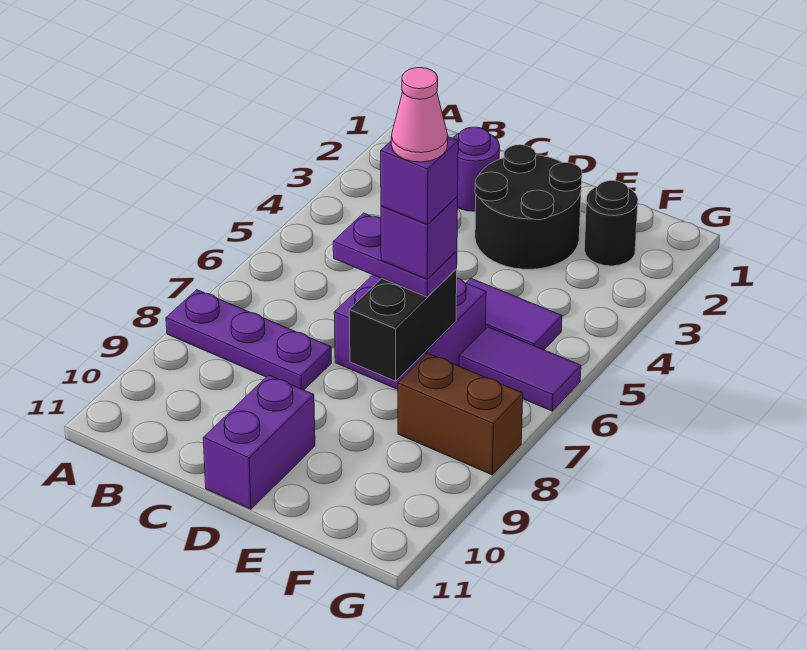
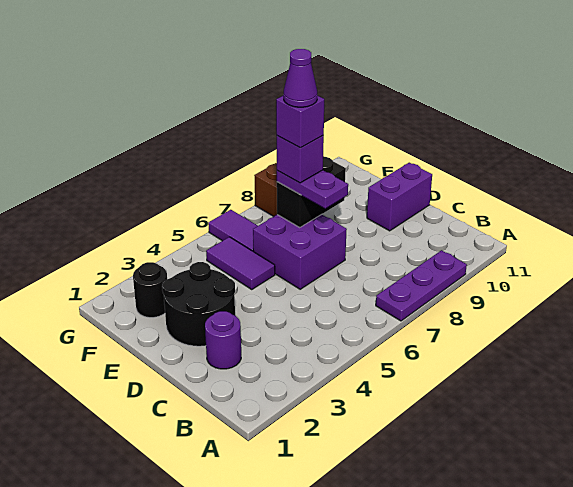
purple plate A8:C8 level 1 -> purple plate A7:A9 level 1
pink cone E7 level 6 -> purple cone E7 level 6

